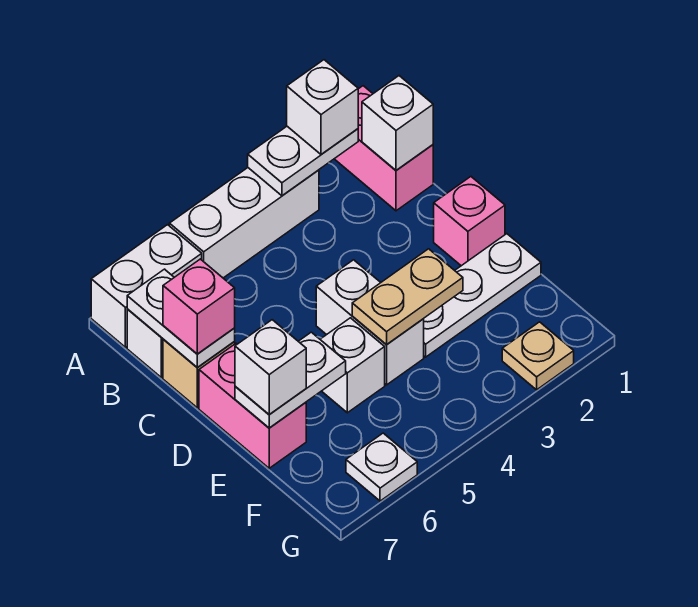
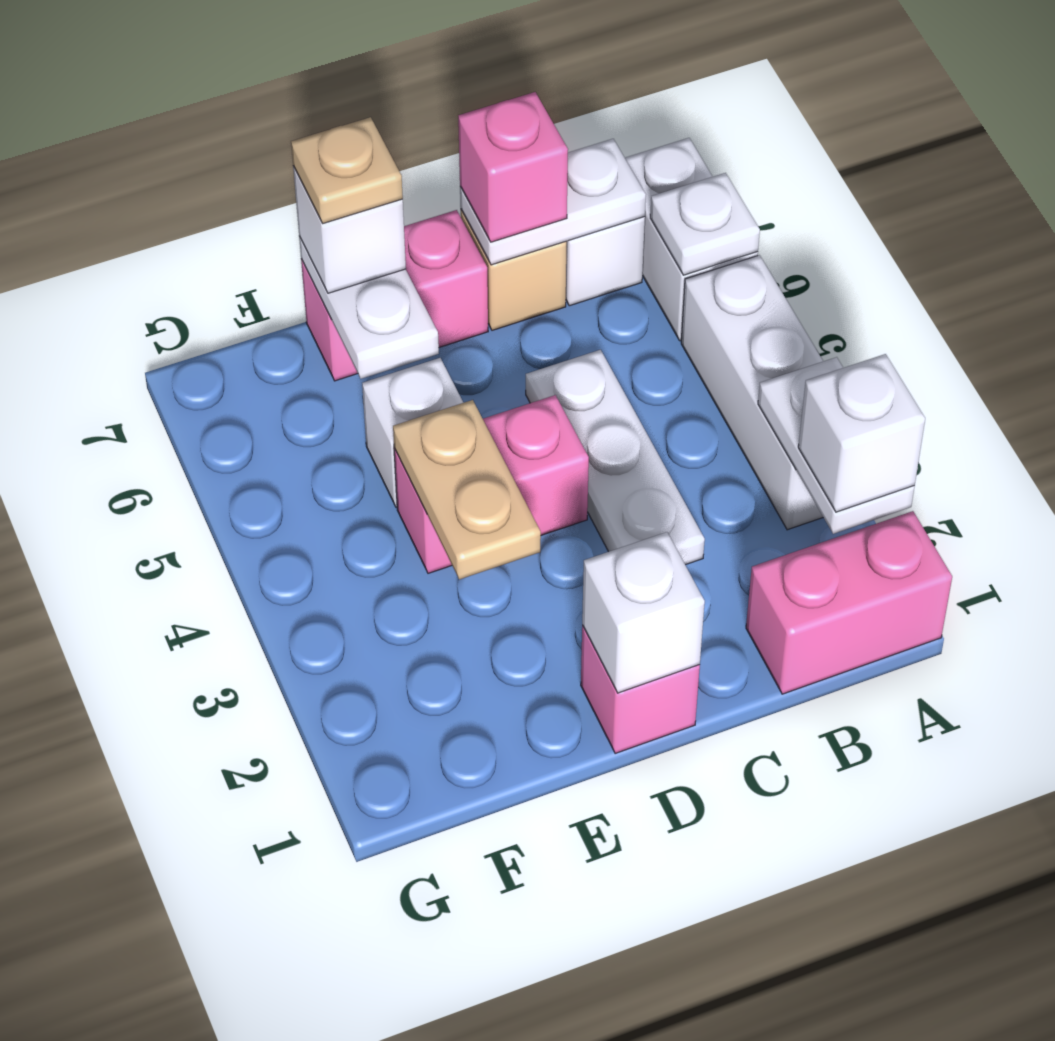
white brick B1 level 2 -> white brick D1 level 2
white brick D4:E4 level 1 -> pink brick D4:E4 level 1
white plate E1:E3 level 1 -> white plate C3:C5 level 1
tan plate G2 level 1 -> tan plate E7 level 4
white plate G6 level 1 -> white plate A6 level 2

